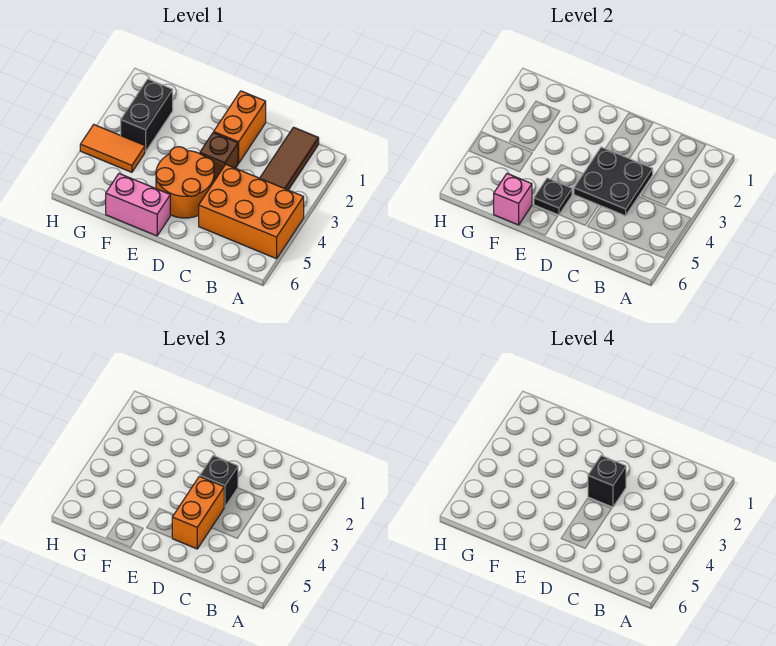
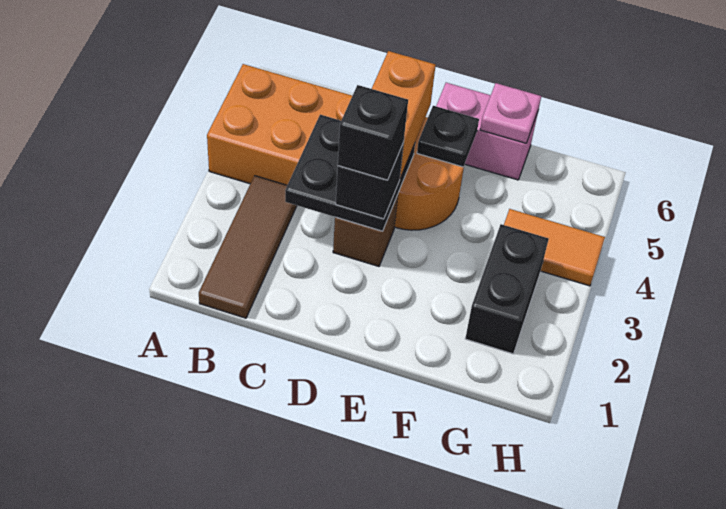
orange brick D1:D2 level 1 -> none
pink brick F6 level 2 -> pink plate F6 level 2

